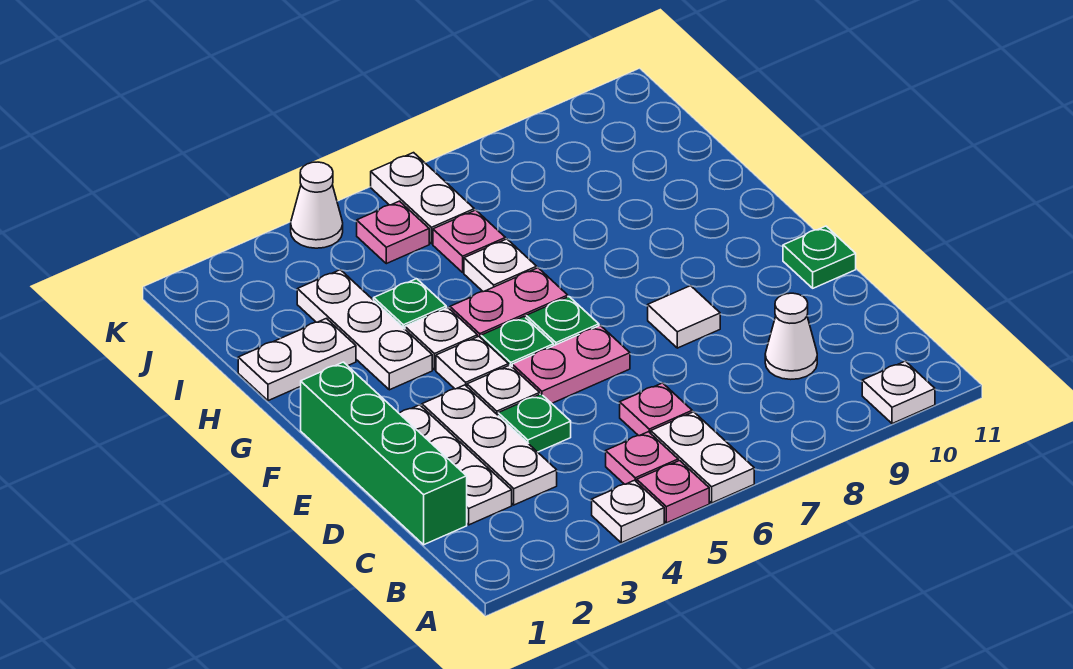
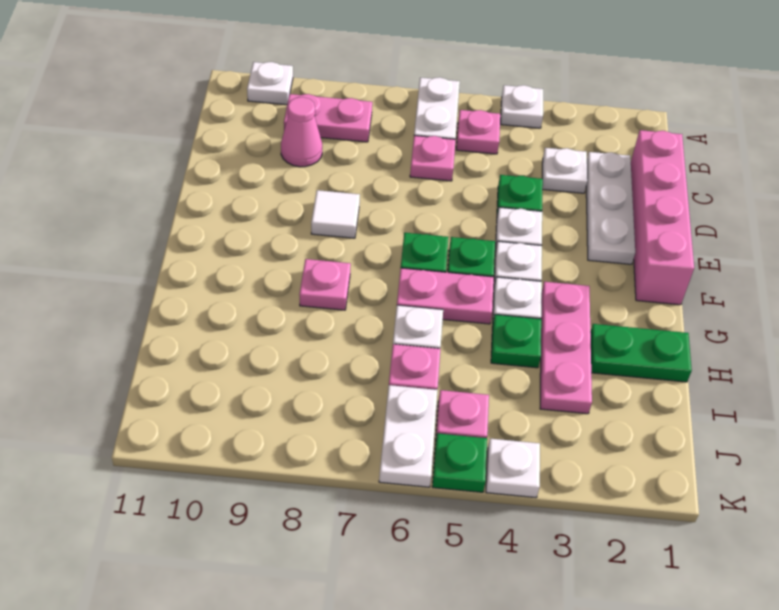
pink plate A5 level 1 -> pink plate G8 level 1
green brick C1:F1 level 1 -> pink brick C1:F1 level 1
white plate C3:E3 level 1 -> white plate C3 level 1
white cone C9 level 1 -> pink cone C9 level 1
pink plate E5:E6 level 1 -> pink plate B8:B9 level 1
green plate E11 level 1 -> green plate K5 level 1
white plate G3:I3 level 1 -> pink plate G3:I3 level 1
white plate H1:H2 level 1 -> green plate H1:H2 level 1
white cone K4 level 1 -> white plate K4 level 1

